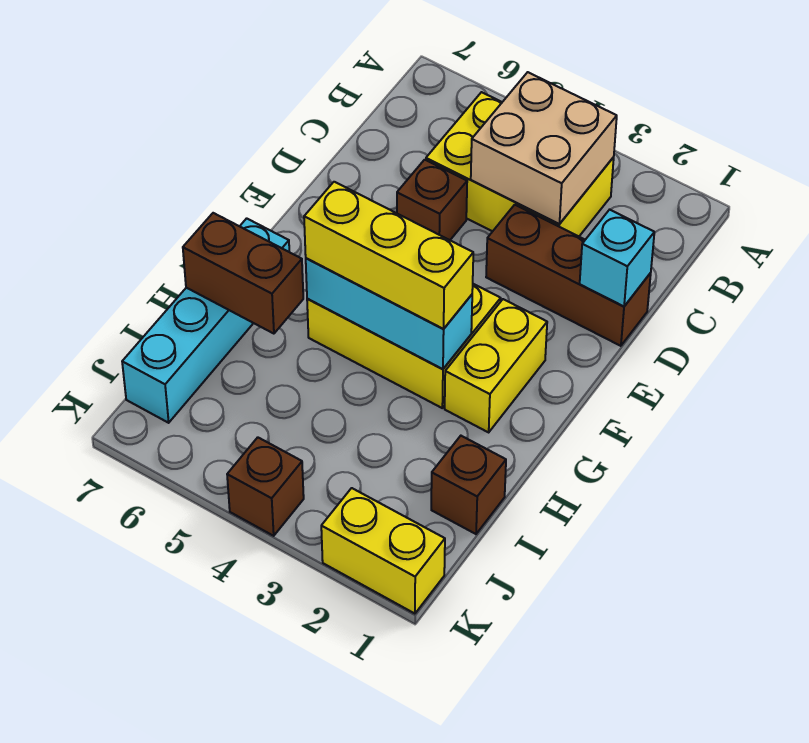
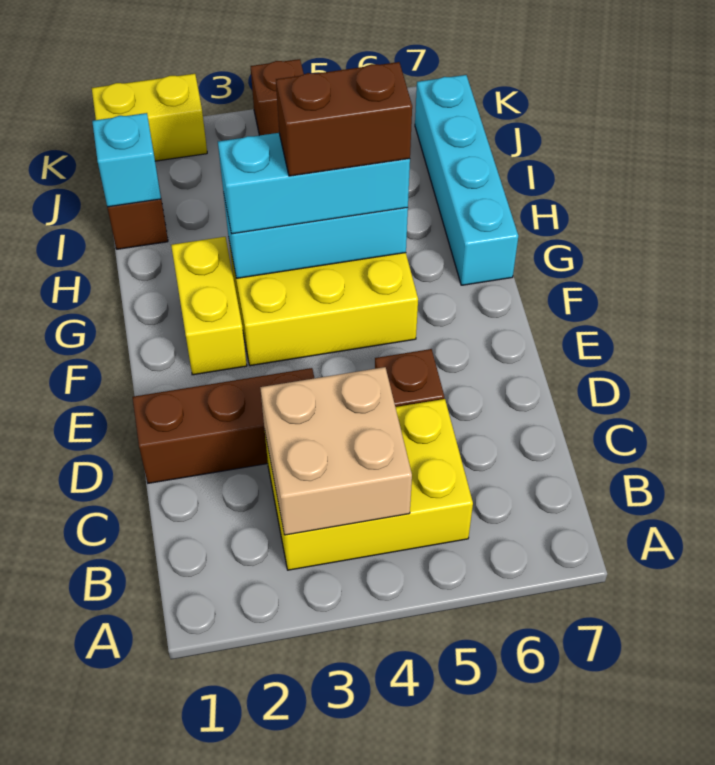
cyan brick D1 level 2 -> cyan brick I1 level 2
yellow brick G3:G5 level 3 -> cyan brick G3:G5 level 3
brown brick H6:H7 level 2 -> brown brick G4:G5 level 4

